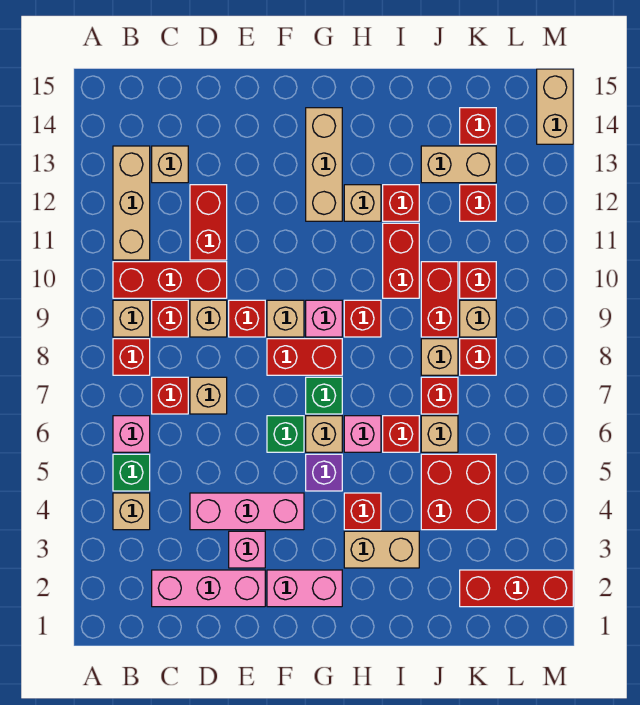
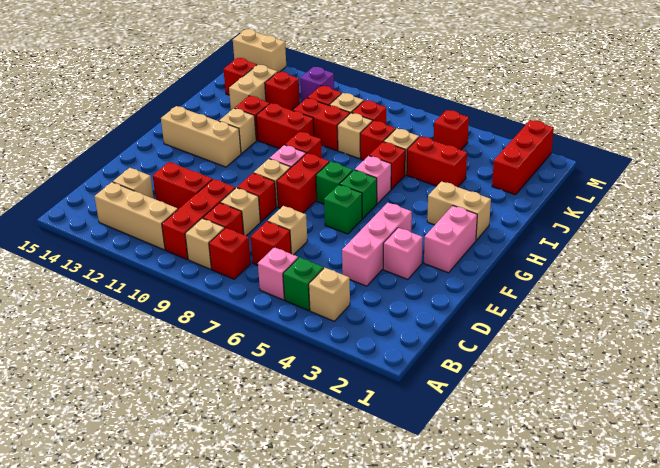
pink brick C2:E2 level 1 -> none
purple brick G5 level 1 -> purple brick L11 level 1
tan brick G6 level 1 -> green brick G6 level 1
tan brick H3:I3 level 1 -> tan brick H2:H3 level 1
red brick H4 level 1 -> red brick L5 level 1
red brick J4:K5 level 1 -> red brick J4:J5 level 1

